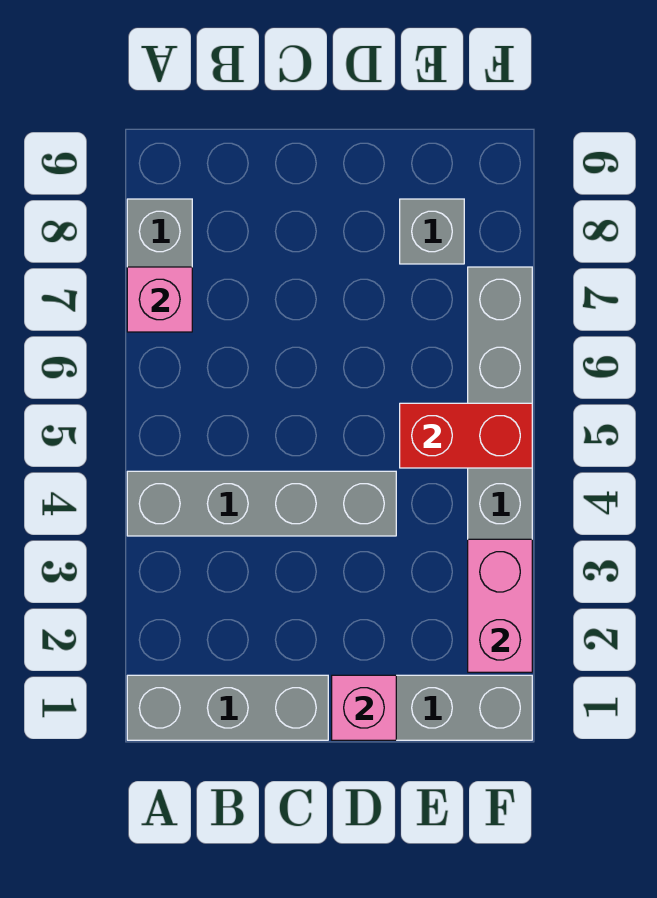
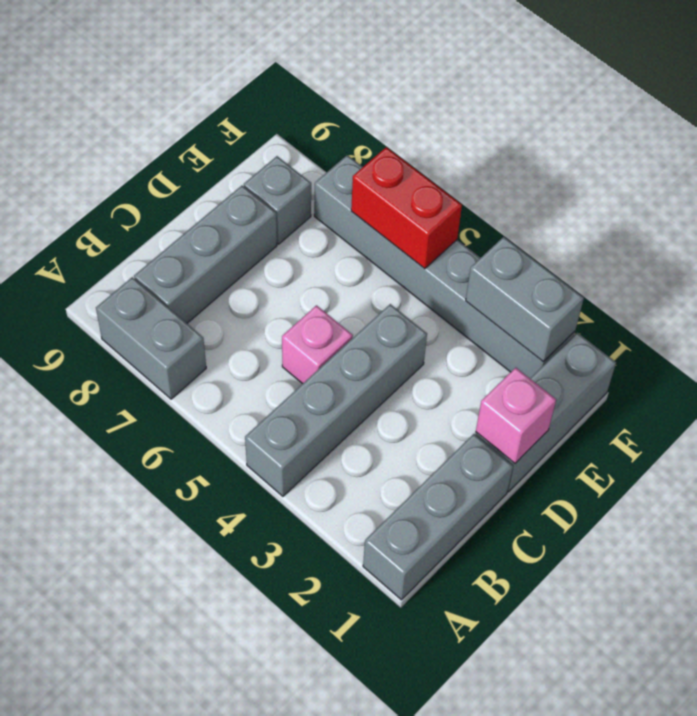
pink brick A7 level 2 -> pink brick C5 level 1
none -> grey brick B8:D8 level 1
red brick E5:F5 level 2 -> red brick F5:F6 level 2
pink brick F2:F3 level 2 -> grey brick F2:F3 level 2

